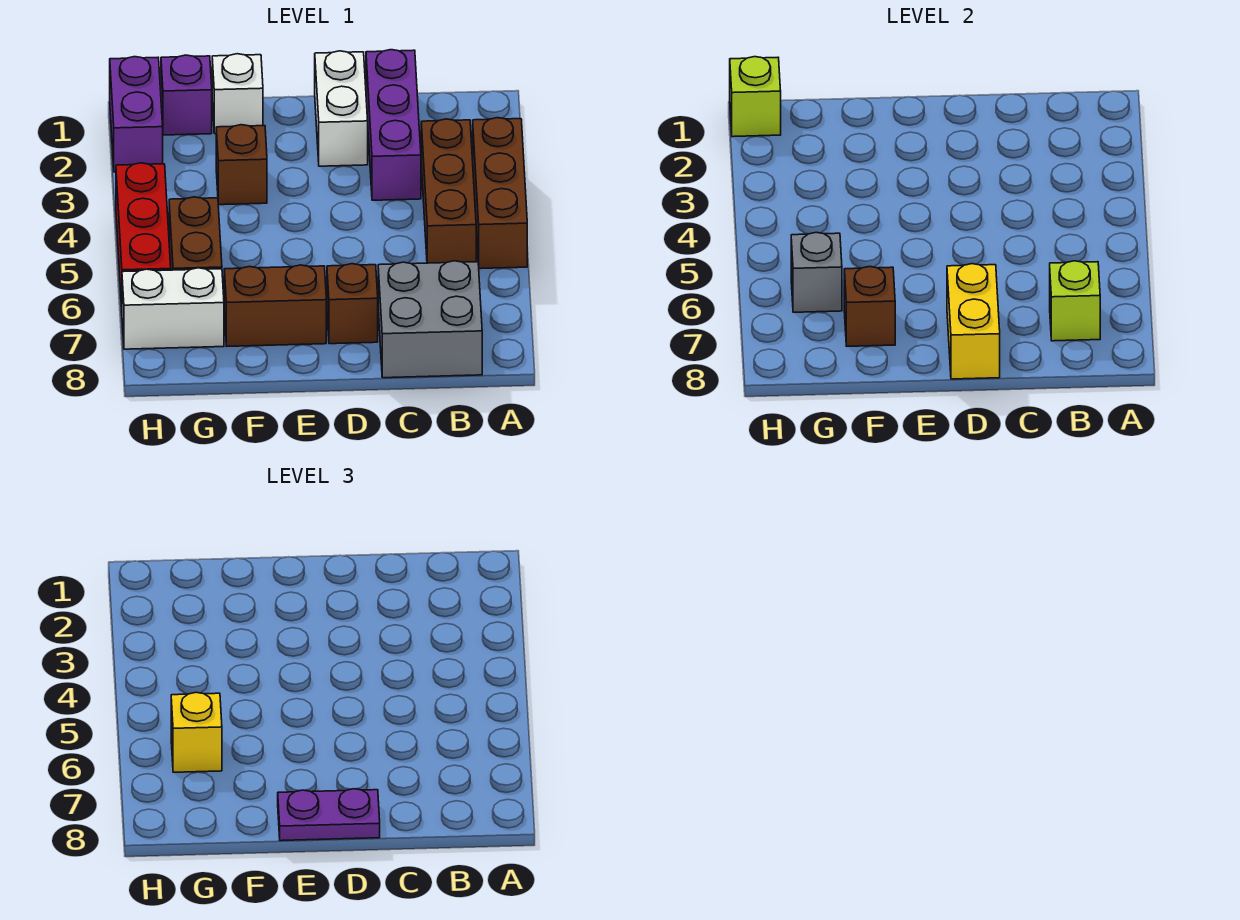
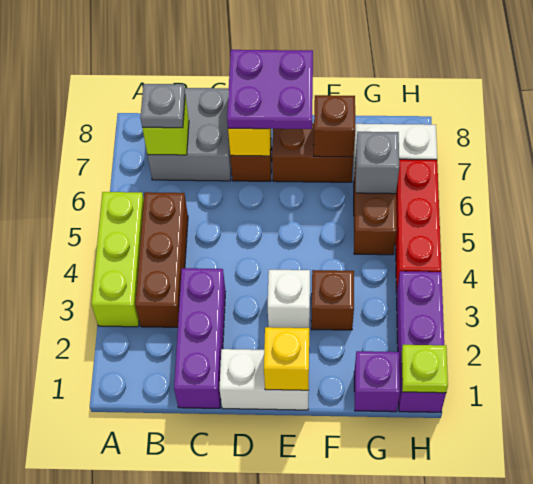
brown brick A3:A5 level 1 -> lime brick A3:A5 level 1
none -> grey plate B7 level 3
white brick D1:D2 level 1 -> white brick D1:E1 level 1
purple plate D8:E8 level 3 -> purple plate D7:E8 level 3
white brick F1 level 1 -> white brick E3 level 1
yellow brick G6 level 3 -> yellow brick E1 level 2
purple brick H1:H2 level 1 -> purple brick H1:H3 level 1
lime brick H1 level 2 -> lime plate H1 level 2

